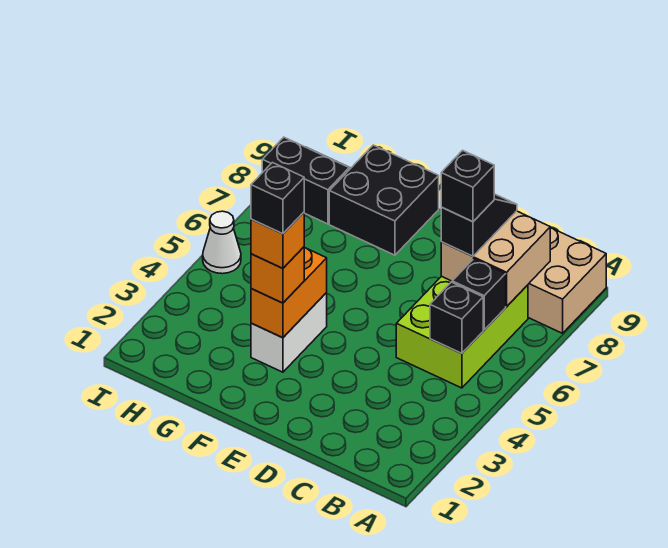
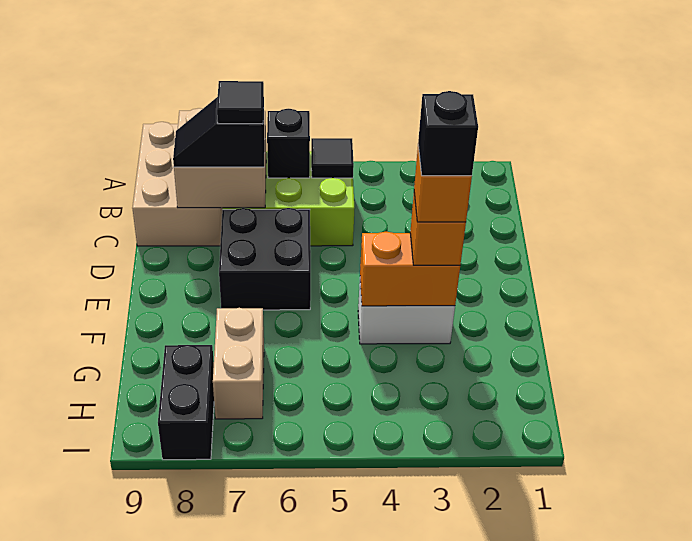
black brick B5 level 2 -> black tile B5 level 2
black brick C7 level 4 -> black tile C7 level 4
black brick F8:G9 level 1 -> black brick D6:E7 level 1
none -> tan brick G7:H7 level 1
white cone I5 level 1 -> none

